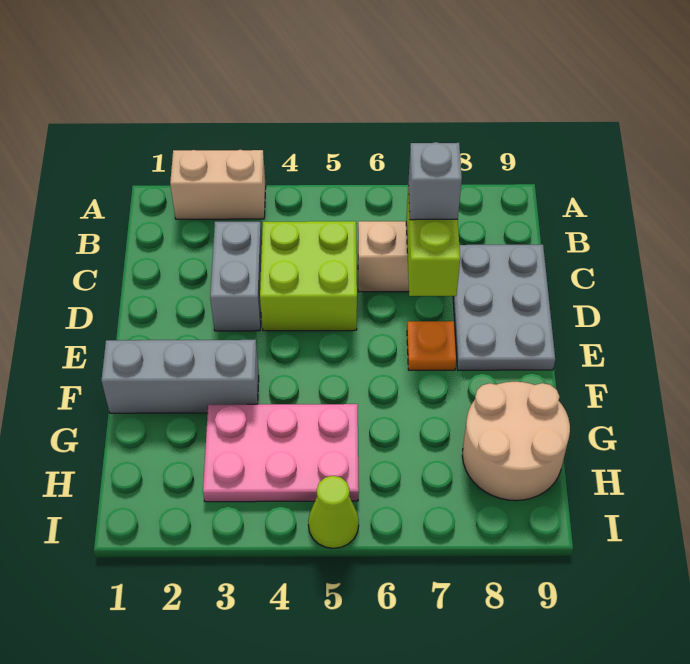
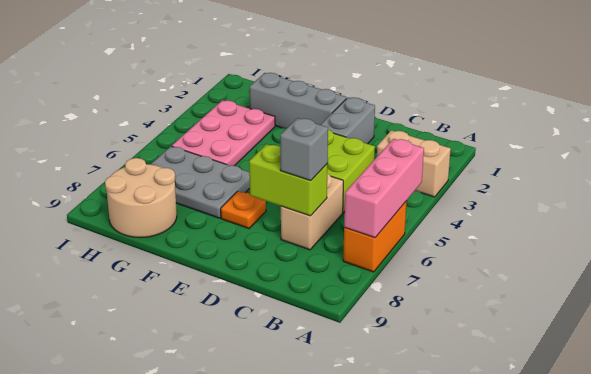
tan brick A2:A3 level 1 -> tan brick A3:B3 level 1
none -> pink brick A5:A7 level 2
none -> orange brick A6:A7 level 1
grey brick C3:D3 level 1 -> grey brick D2:D3 level 1
grey plate C8:E9 level 1 -> grey plate F6:H7 level 1
grey brick F1:F3 level 1 -> grey brick E2:G2 level 1
lime cone I5 level 1 -> none

